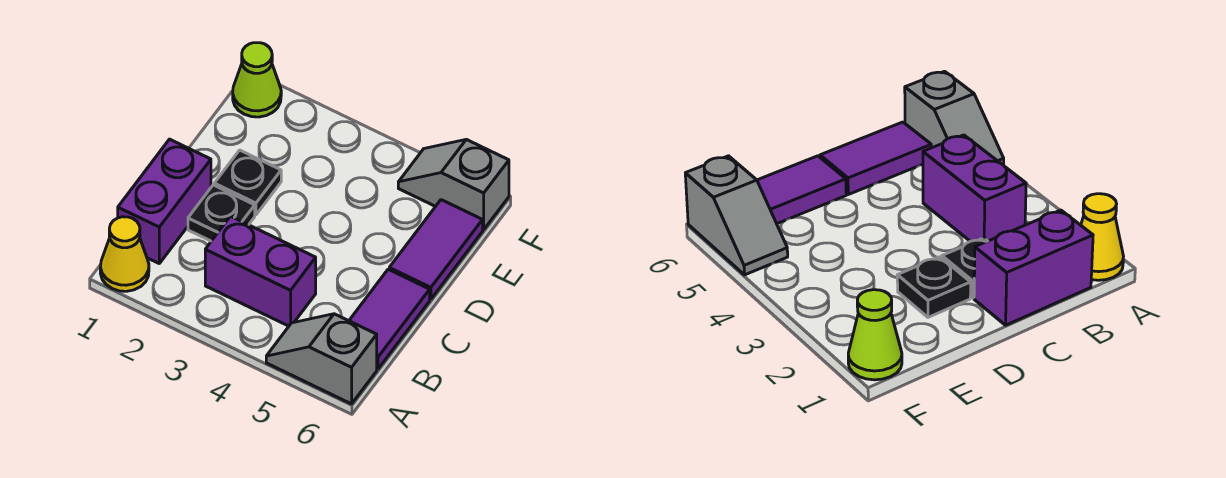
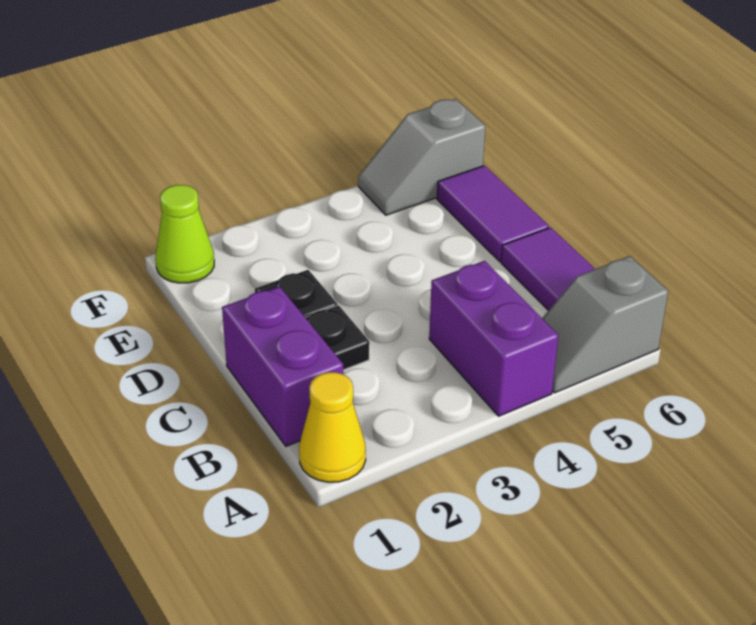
purple brick B3:B4 level 1 -> purple brick A4:B4 level 1

